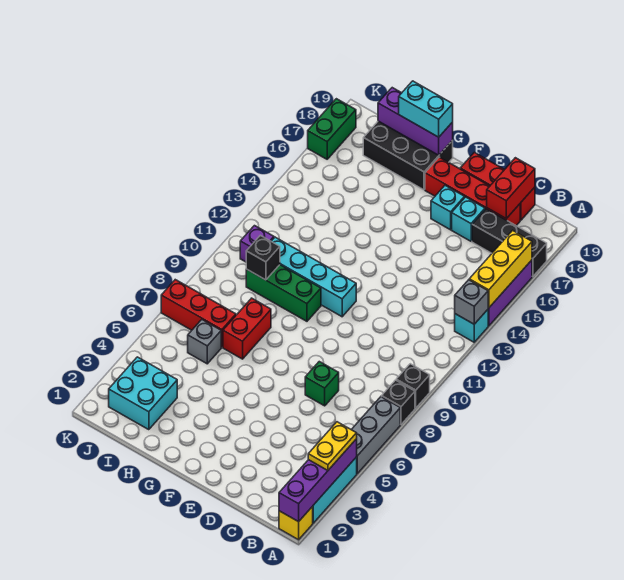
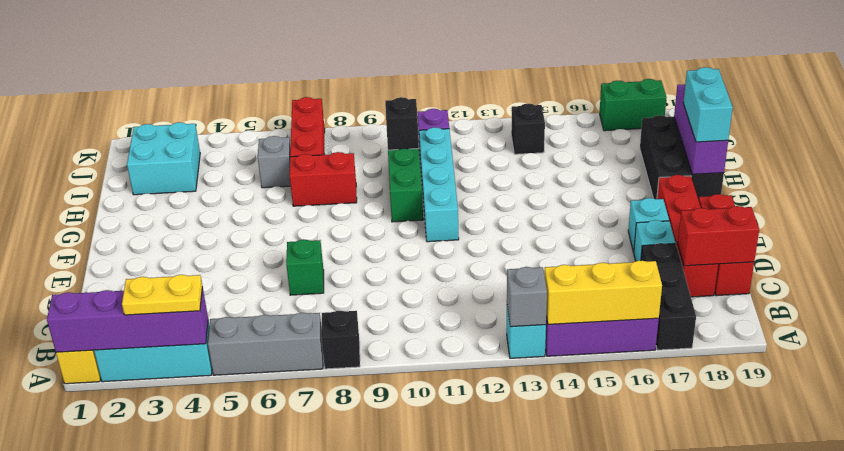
black brick A9 level 1 -> black brick J14 level 1

